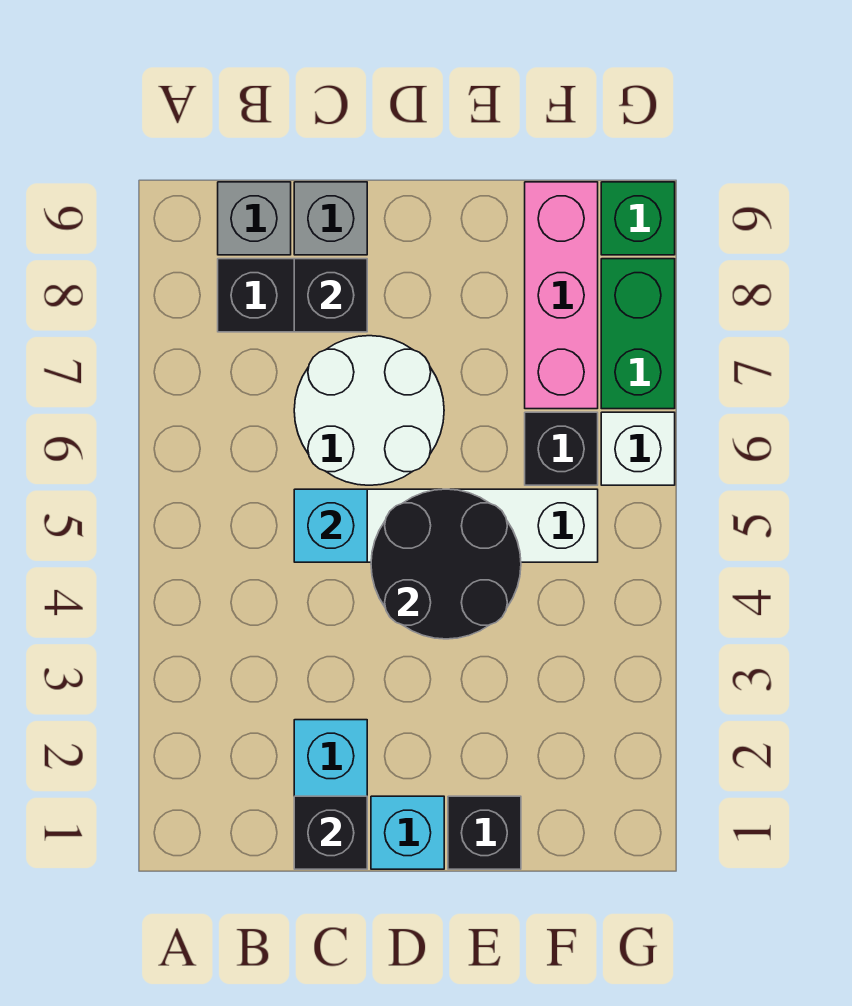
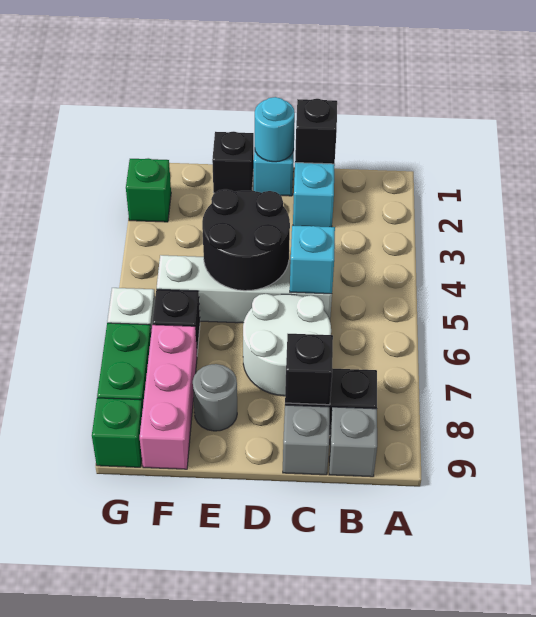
none -> cyan round brick D1 level 2
none -> grey round brick E8 level 1
none -> green brick G2 level 1

